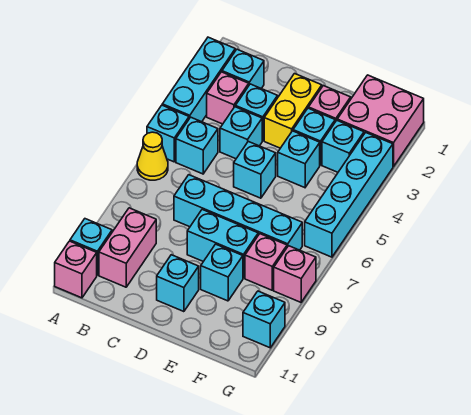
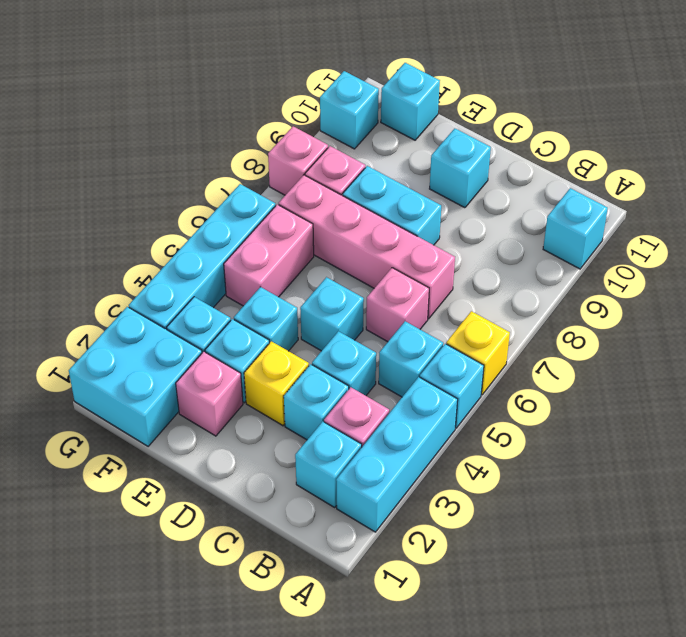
yellow cone A6 level 1 -> yellow brick A6 level 1
pink brick A11 level 1 -> pink brick C6 level 1
pink brick B9:B10 level 1 -> pink brick F5:F6 level 1
cyan brick C7:F7 level 1 -> pink brick C7:F7 level 1
yellow brick D2:D3 level 1 -> yellow brick D3 level 1
cyan brick E9 level 1 -> cyan brick F11 level 1
pink brick F1:G2 level 1 -> cyan brick F1:G2 level 1

